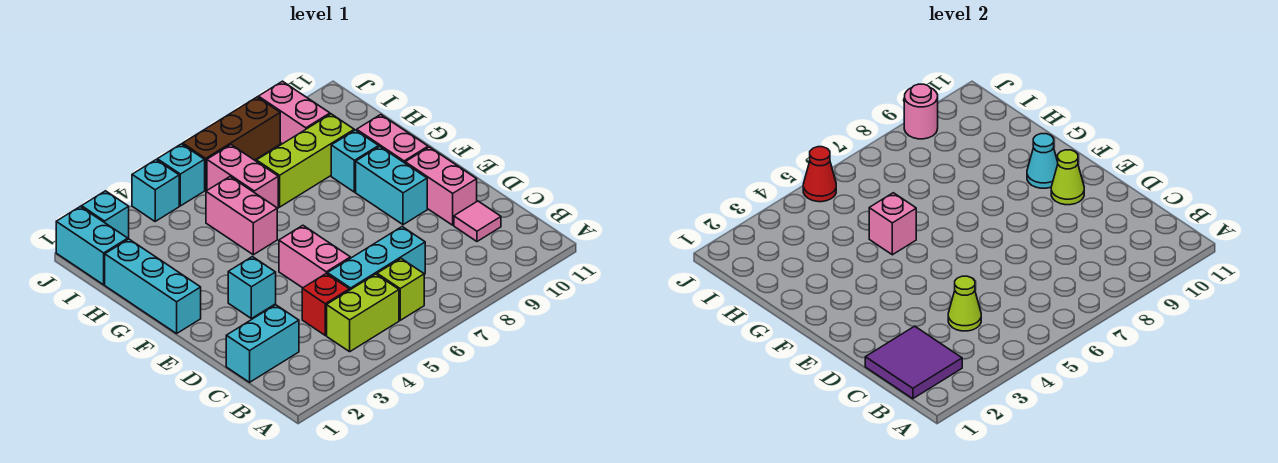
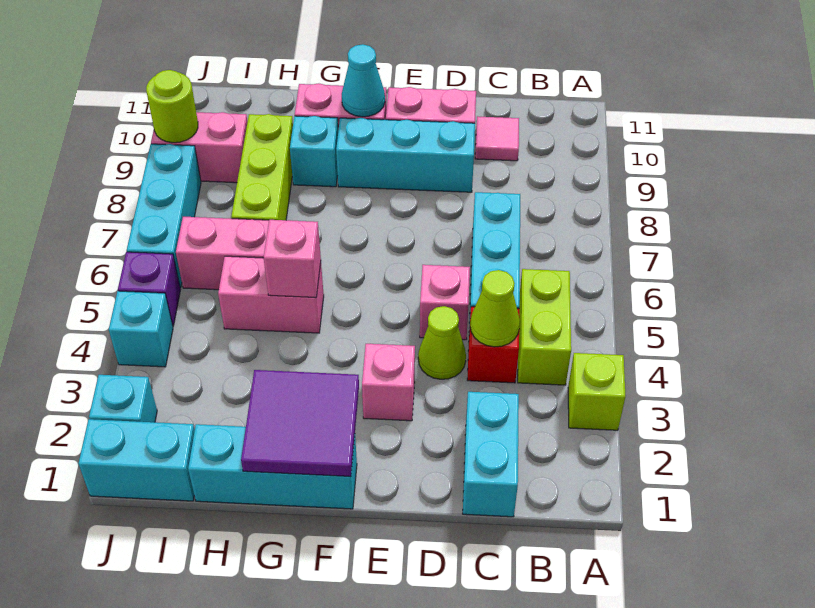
purple tile B1:C2 level 2 -> purple tile F1:G2 level 2
lime brick B6 level 1 -> lime brick A3 level 1
pink brick D5:E5 level 1 -> pink brick D5 level 1
cyan brick E3 level 1 -> pink brick E3 level 1
cyan brick E9:F9 level 1 -> cyan brick D9:F9 level 1
lime cone E10 level 2 -> lime cone D4 level 1
cyan brick J5 level 1 -> purple brick J5 level 1
red cone J5 level 2 -> none
brown brick J6:J8 level 1 -> cyan brick J6:J8 level 1
pink round brick J9 level 2 -> lime round brick J9 level 2

